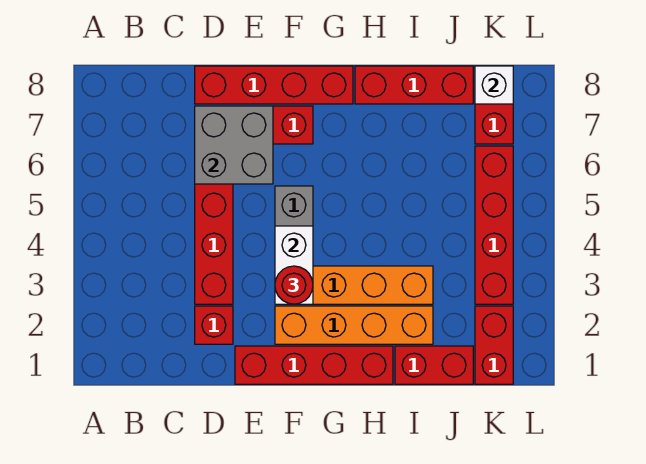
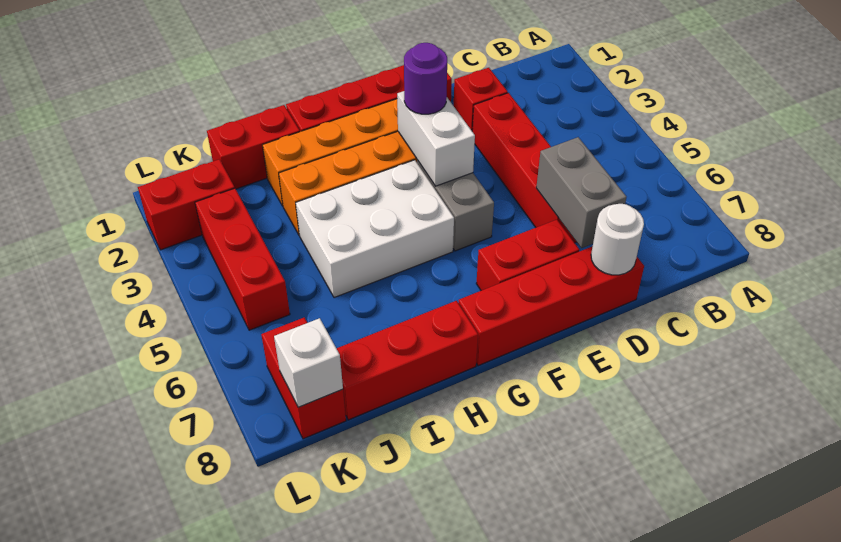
grey brick D6:E7 level 2 -> grey brick D6:D7 level 2
none -> white round brick D8 level 2
red round brick F3 level 3 -> purple round brick F3 level 3
none -> white brick G4:I5 level 1
red brick K1:K2 level 1 -> red brick K2:L2 level 1
red brick K3:K6 level 1 -> red brick K3:K5 level 1

